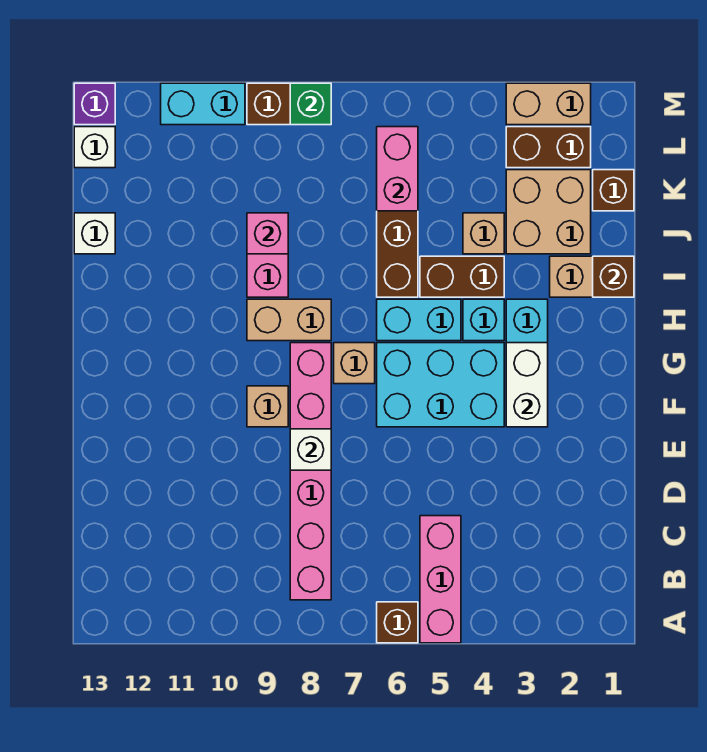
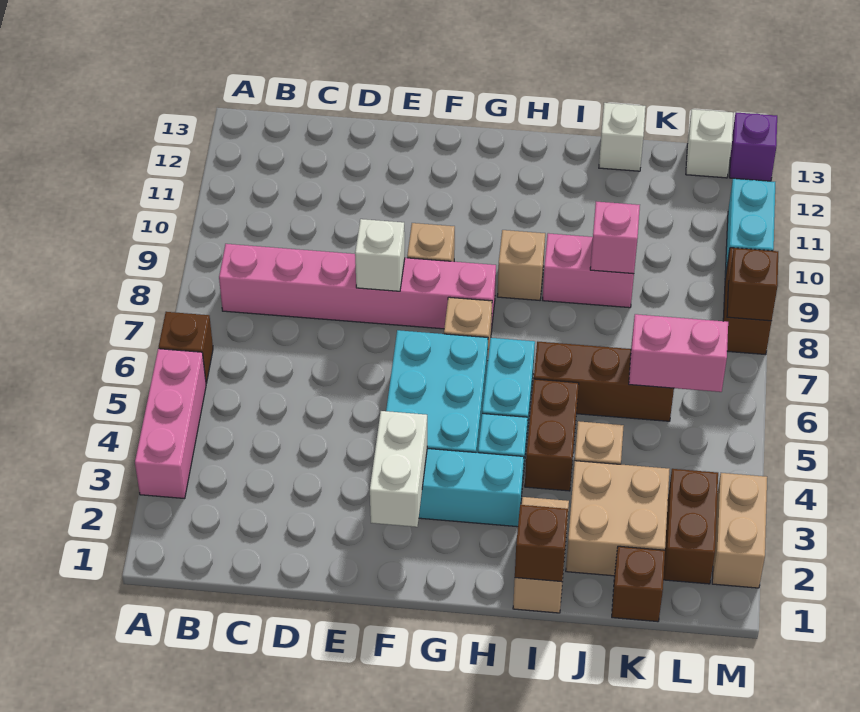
pink brick A5:C5 level 1 -> pink brick A3:A5 level 1
white brick F3:G3 level 2 -> white brick F2:F3 level 2
tan brick H8:H9 level 1 -> tan brick H9 level 1
green brick M8 level 2 -> brown brick M8 level 2

